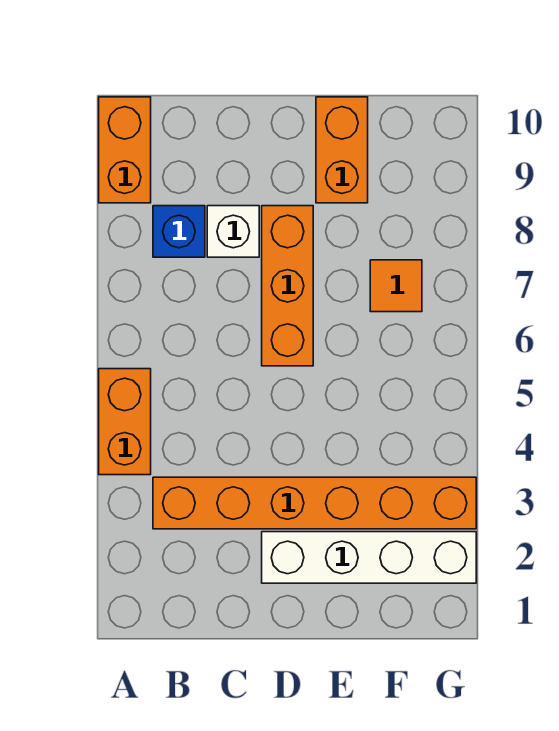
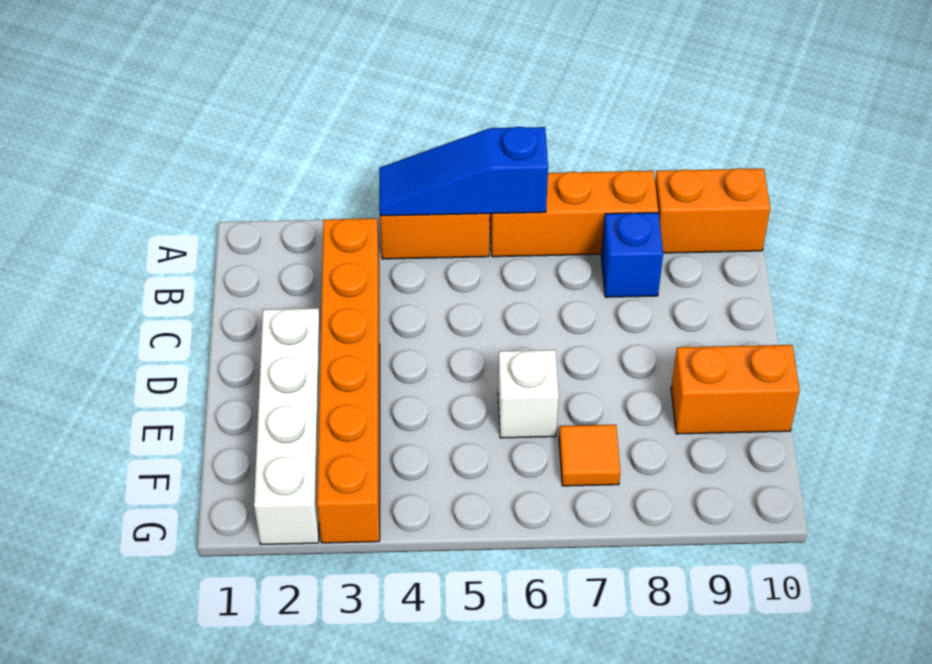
none -> blue slope A4:A6 level 2 top 6
white brick C8 level 1 -> white brick E6 level 1
orange brick D6:D8 level 1 -> orange brick A6:A8 level 1

